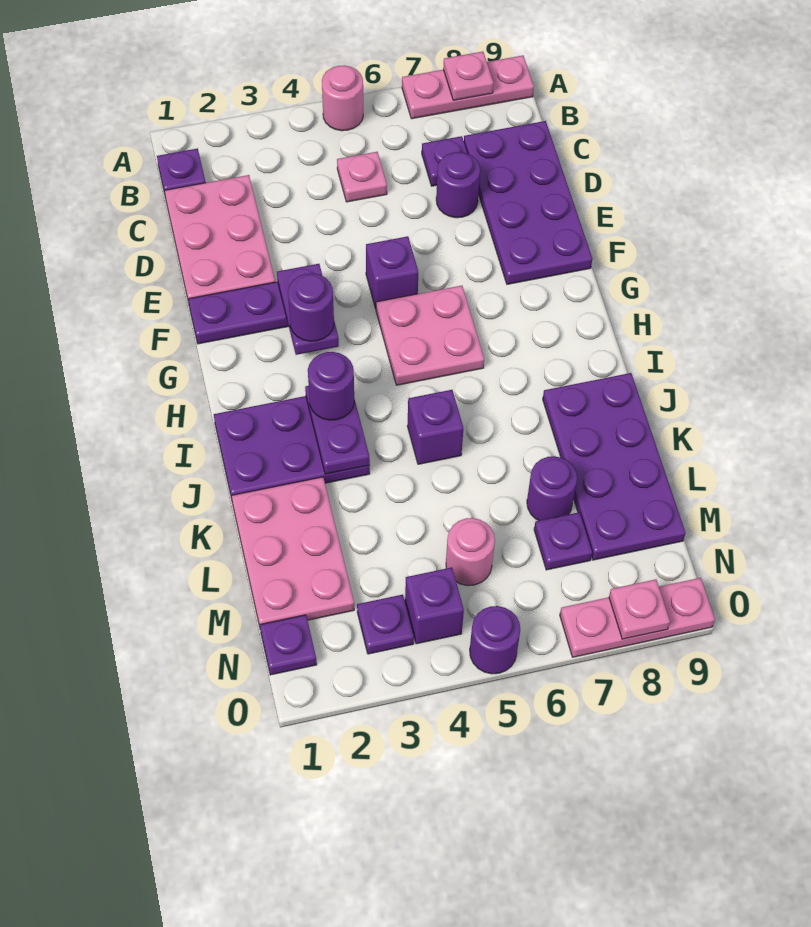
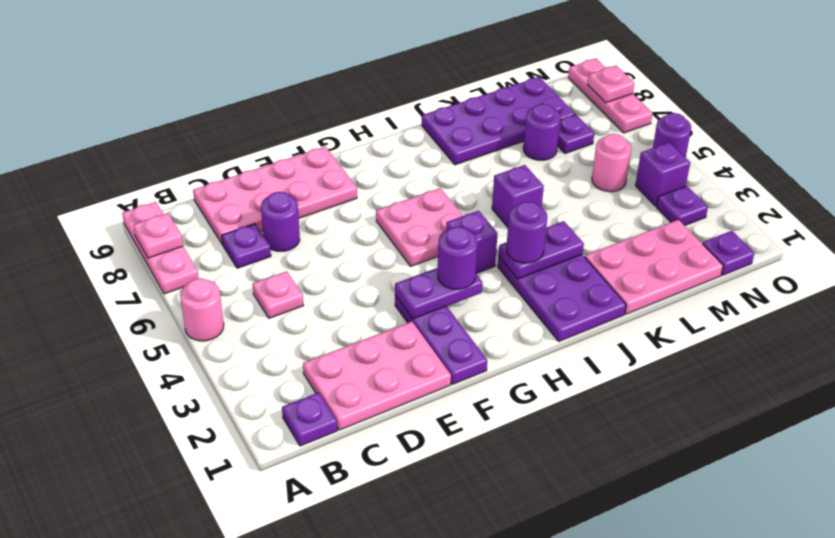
purple plate C8:F9 level 1 -> pink plate C8:F9 level 1
purple brick F5 level 1 -> purple brick H4 level 1

